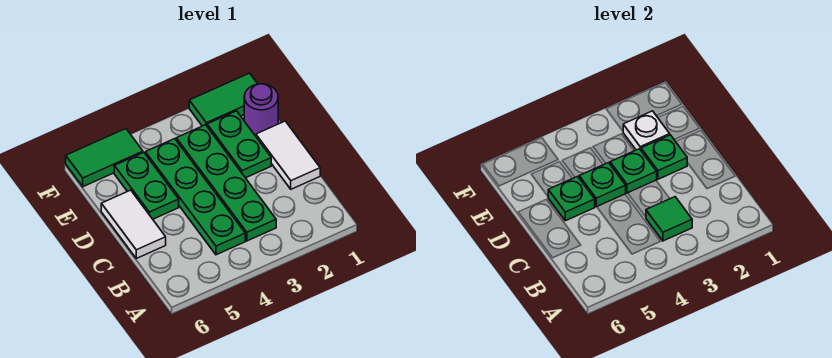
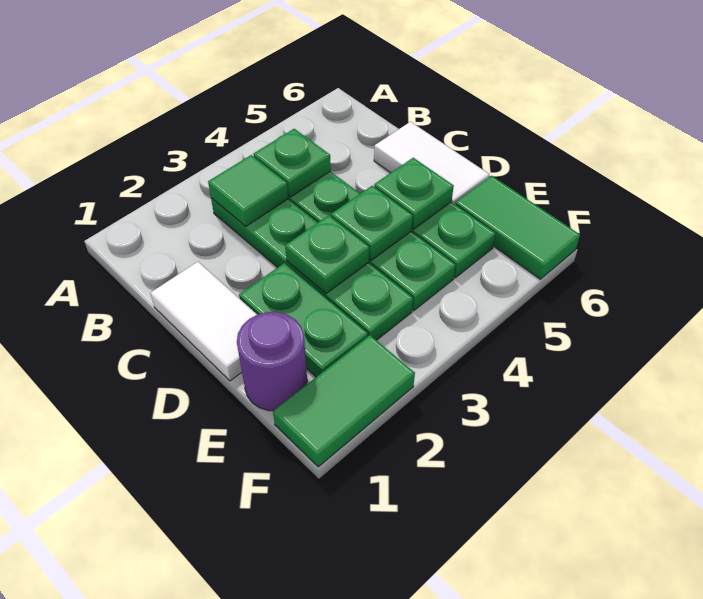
green plate D2 level 2 -> green plate B4 level 2
white plate E2 level 2 -> none
green tile F5:F6 level 1 -> green tile E6:F6 level 1

